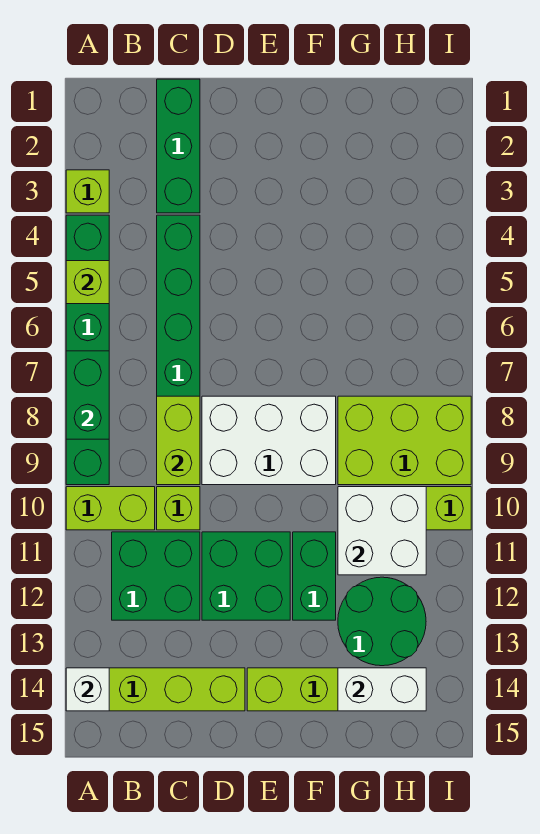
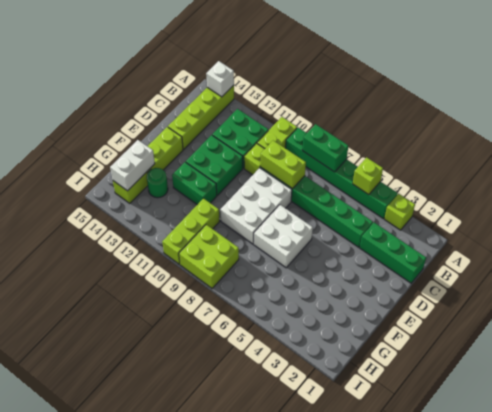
lime brick G8:I9 level 1 -> lime brick H8:I9 level 1
white brick G10:H11 level 2 -> white brick E6:F7 level 1
green round brick G12:H13 level 1 -> green round brick G13 level 1

